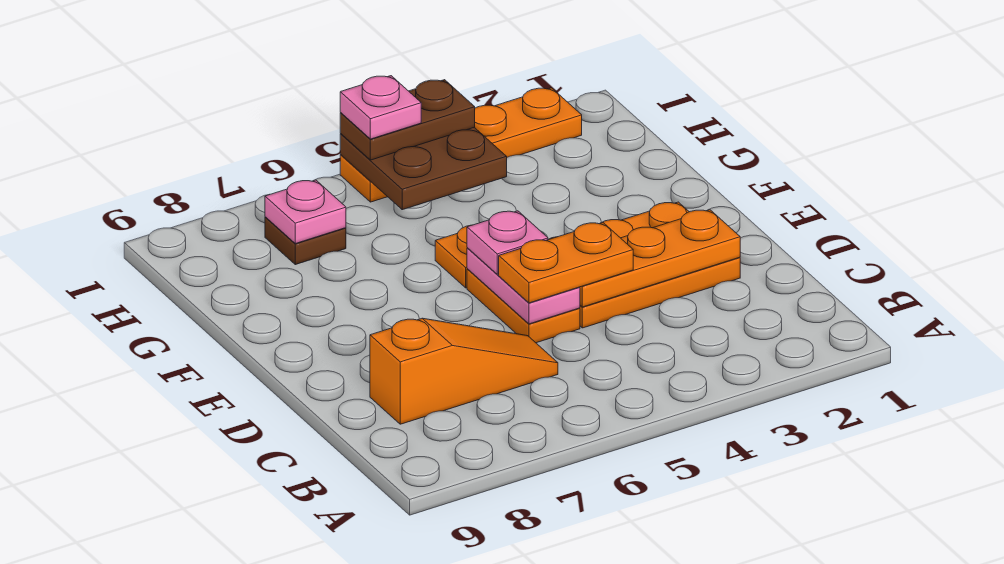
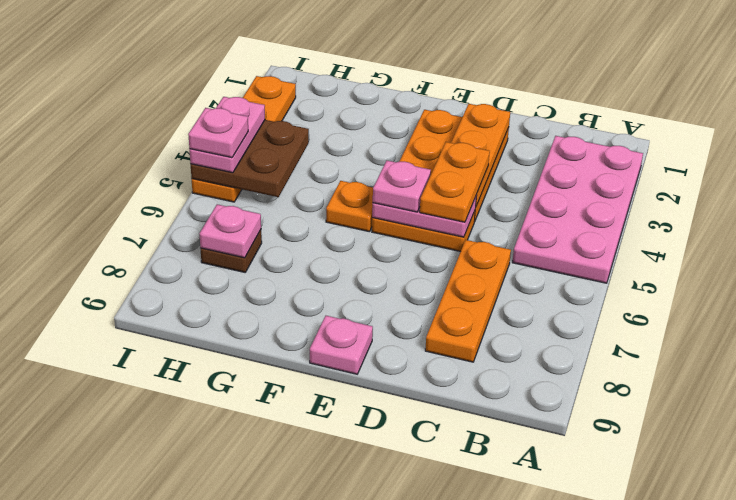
none -> pink plate A2:B5 level 1
orange slope C6:C8 level 1 top 8 -> orange plate C6:C8 level 1
none -> pink plate E9 level 1
brown plate I4:I5 level 3 -> pink plate I4:I5 level 3

